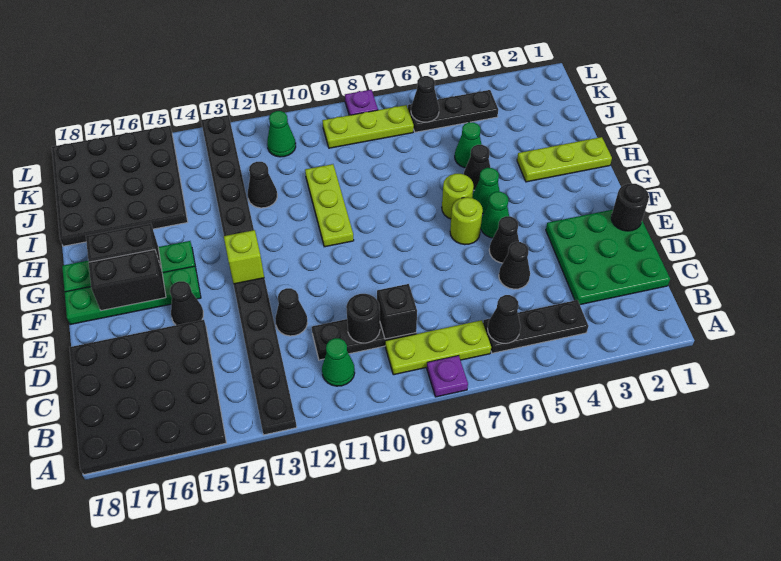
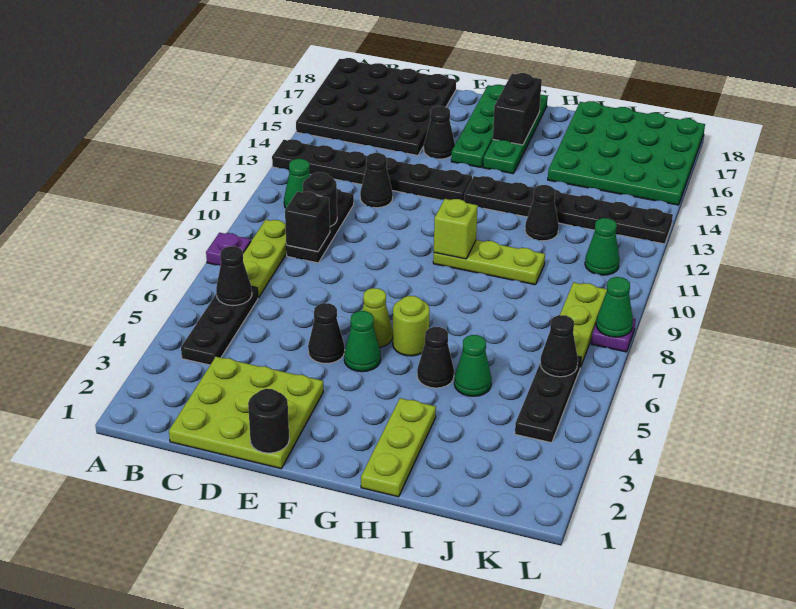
green plate C1:E3 level 1 -> lime plate C1:E3 level 1
black cone D5 level 1 -> none
lime round brick F6 level 1 -> lime cone F6 level 1
lime brick F13 level 2 -> lime brick G10 level 2
black brick F16:F17 level 2 -> none
green cone G5 level 1 -> green cone L8 level 2
black plate I15:L18 level 1 -> green plate I15:L18 level 1

